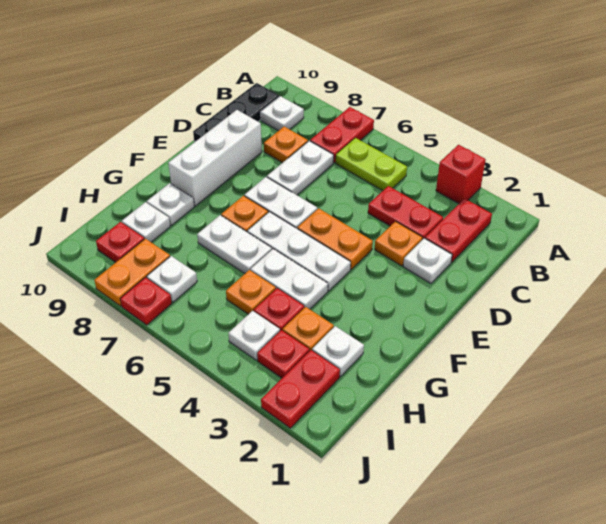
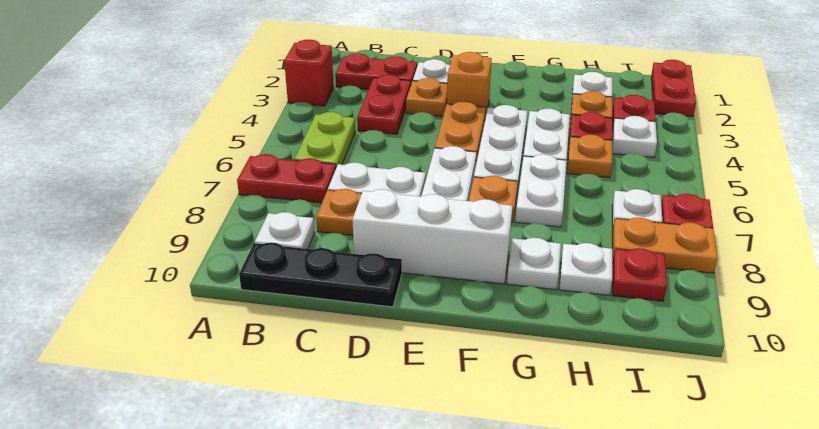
none -> orange brick E3 level 1
red plate I2:J2 level 1 -> red plate J1:J2 level 1

